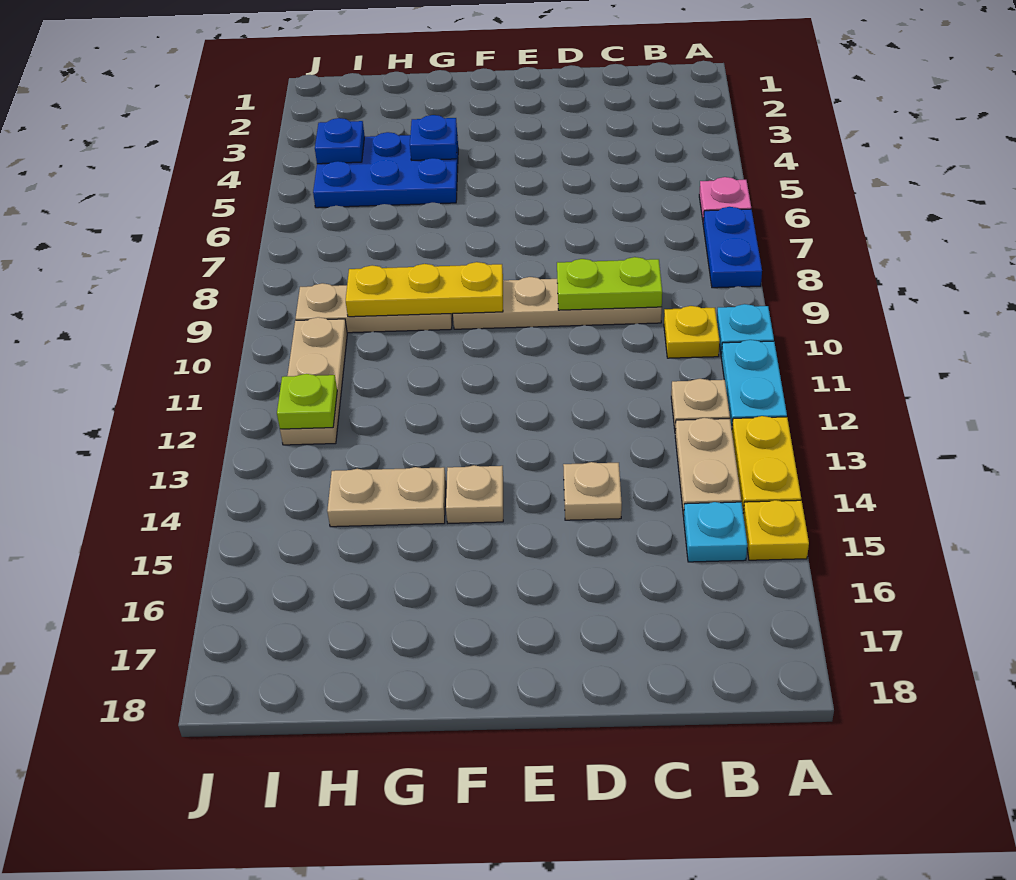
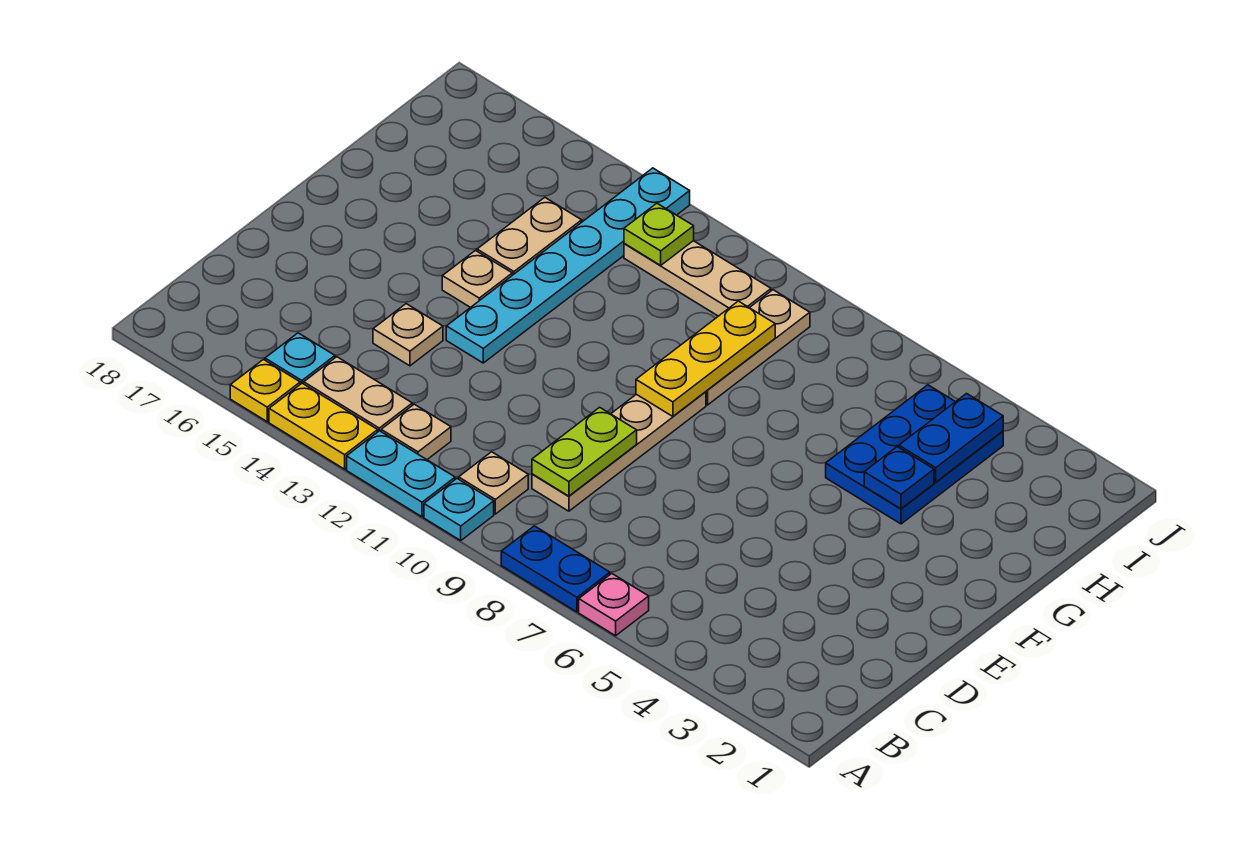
yellow plate B10 level 1 -> tan plate B10 level 1
none -> cyan plate E13:J13 level 1
blue plate I4 level 2 -> blue plate H4:I4 level 2

